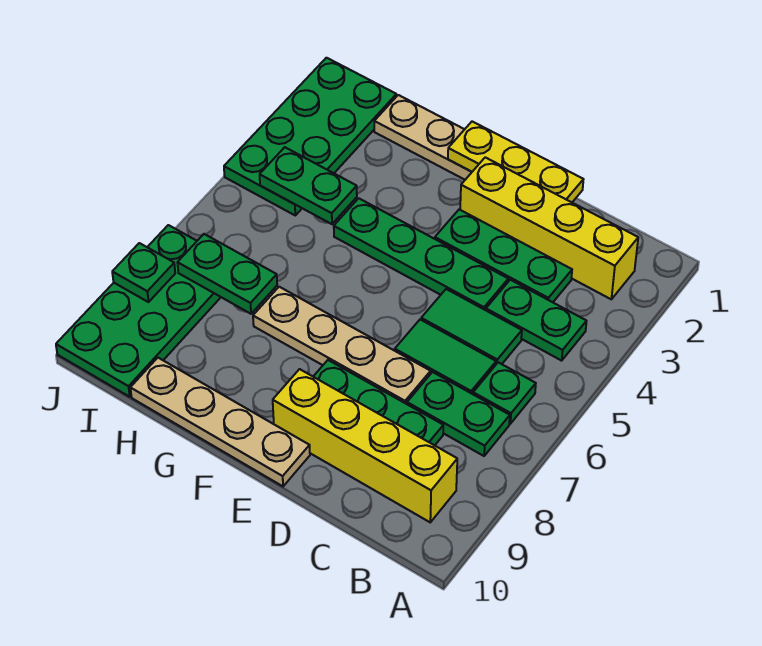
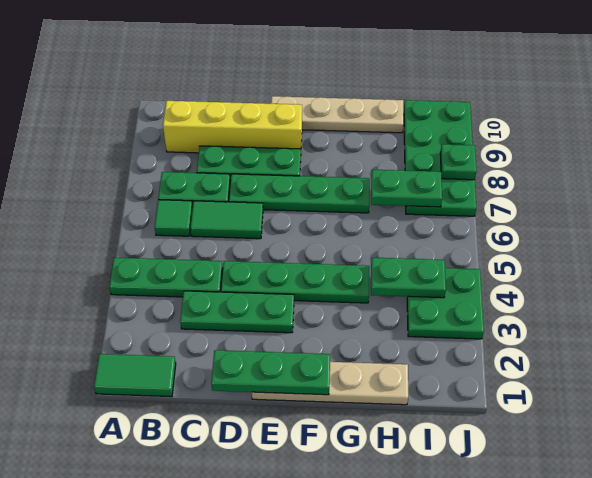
yellow brick B2:E2 level 1 -> none
green plate B4:C4 level 1 -> green plate A4:C4 level 1
green plate B6 level 1 -> green tile B6 level 1
green tile C5:D5 level 1 -> green tile A1:B1 level 1
yellow plate D1:F1 level 2 -> green plate D1:F1 level 2
tan plate D7:G7 level 1 -> green plate D7:G7 level 1
green plate I1:J4 level 1 -> green plate I3:J4 level 1

